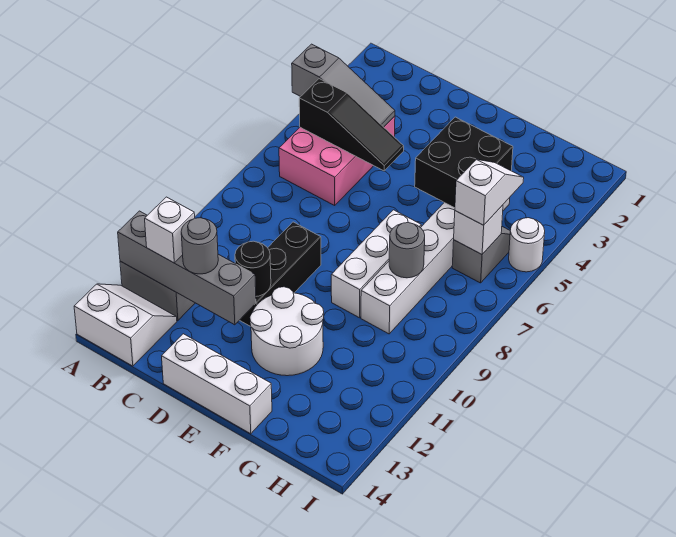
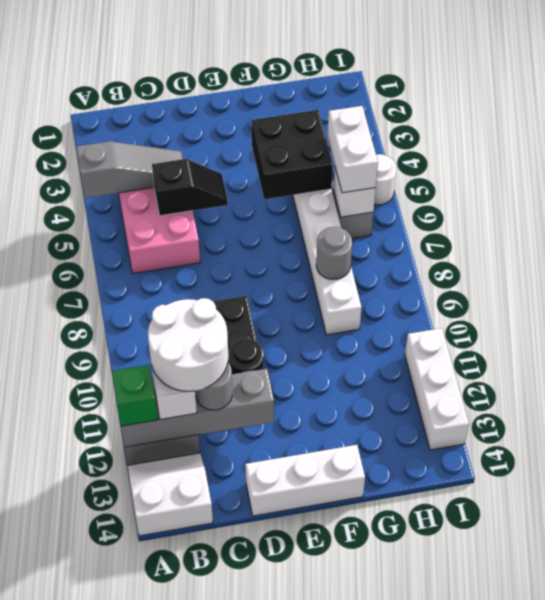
none -> green brick A12 level 3
black slope B5:D5 level 2 top B -> black slope C5:D5 level 2 top C
white round brick E11:F12 level 1 -> white round brick B11:C12 level 4
white brick F7:F9 level 1 -> white brick I11:I13 level 1
white slope H5:H6 level 3 top 6 -> white brick H5:H6 level 3

